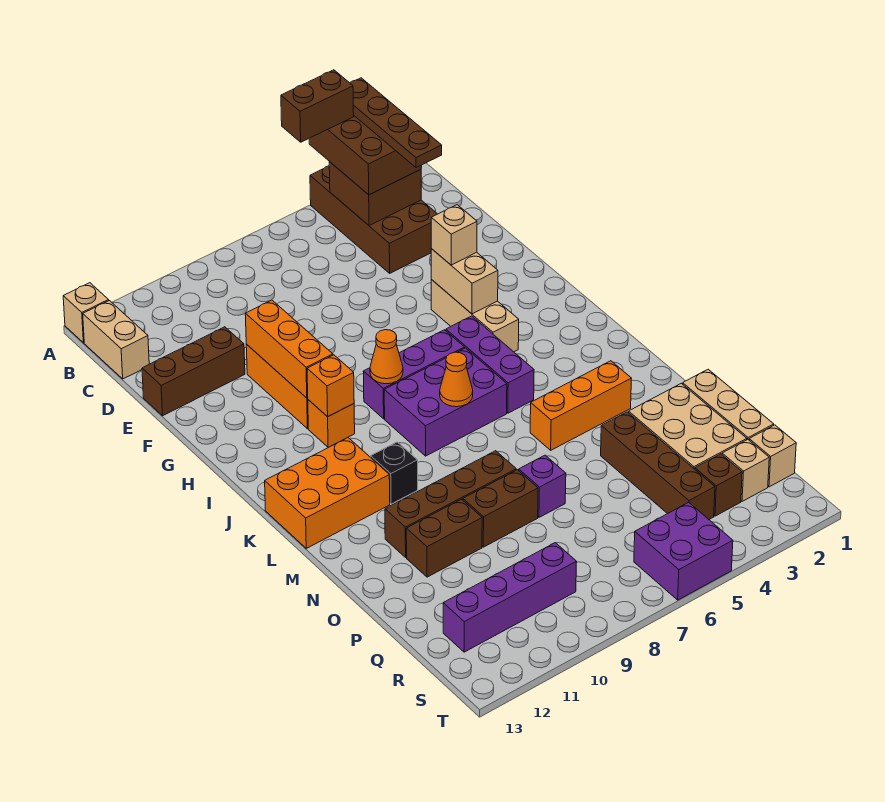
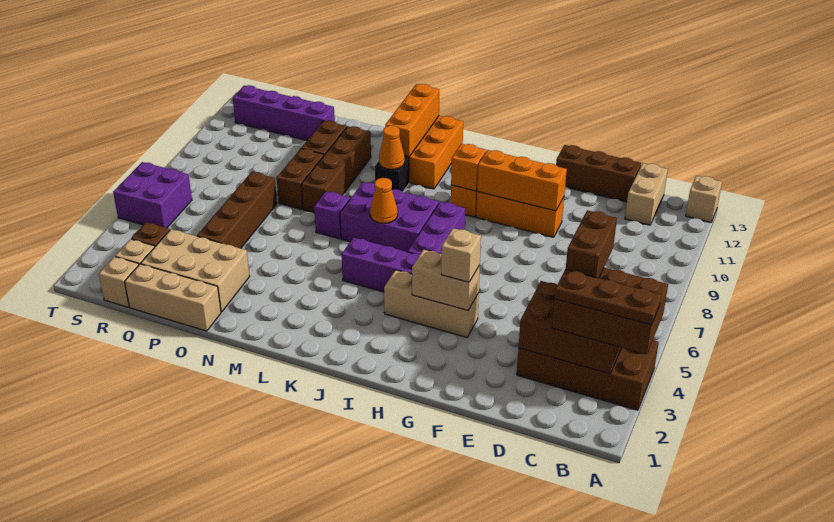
brown plate A3:D3 level 4 -> brown plate A3:C3 level 4
brown brick A4:A5 level 4 -> brown brick C4:C5 level 4
brown brick B3:C4 level 2 -> brown brick B3:D4 level 2
tan brick B13:C13 level 1 -> tan brick C12:C13 level 1
brown brick E11:E13 level 1 -> brown brick D13:F13 level 1
orange cone I8 level 2 -> orange cone L10 level 2
purple brick J6:K8 level 1 -> purple brick J7:L8 level 1
orange brick M3:M5 level 1 -> orange brick L11:L13 level 2
brown brick O4:R4 level 1 -> brown brick P4:P7 level 1
purple brick O7 level 1 -> purple brick M7 level 1
purple brick R9:R12 level 1 -> purple brick P12:S12 level 1

